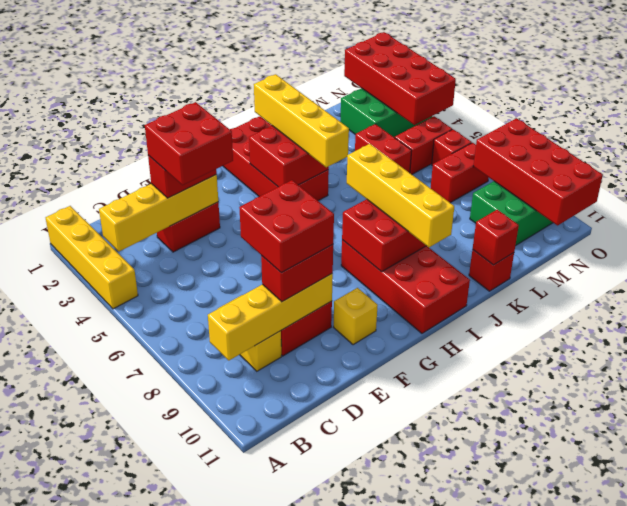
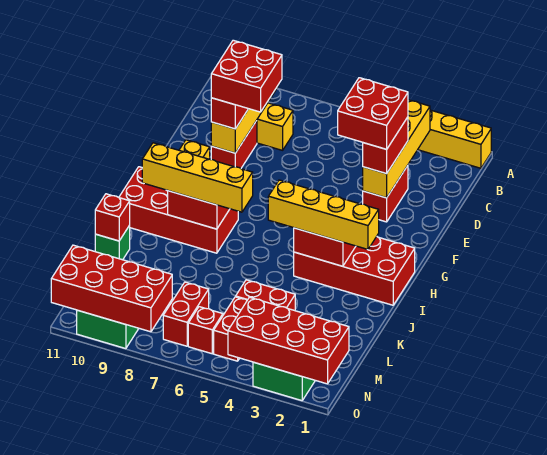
red brick K11 level 1 -> green brick K11 level 1

